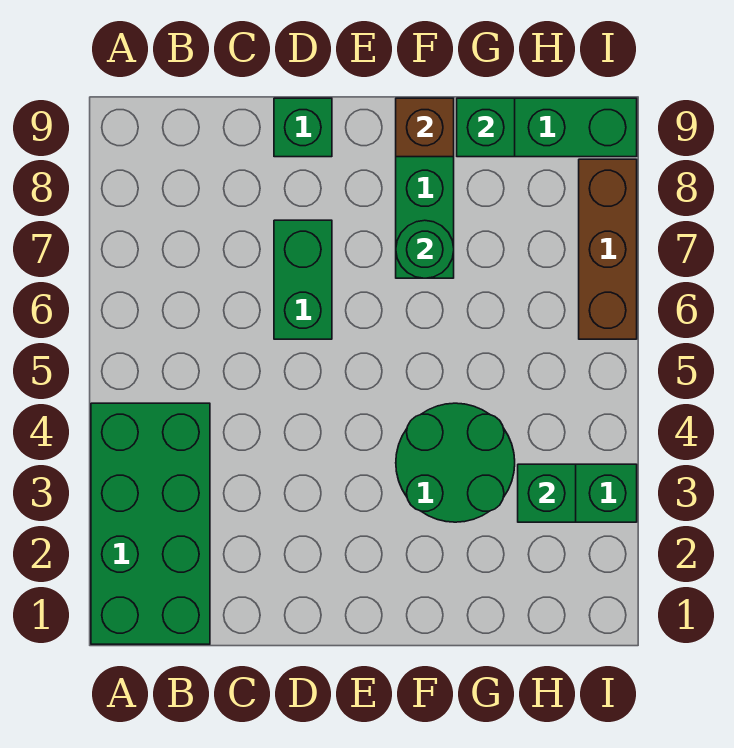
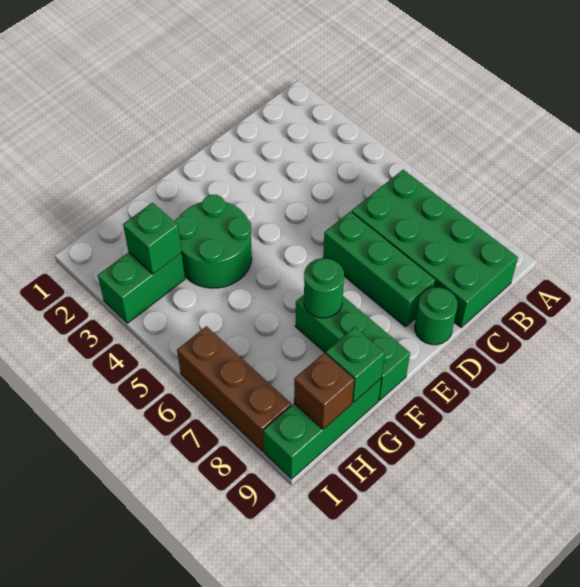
green brick A1:B4 level 1 -> green brick B6:C9 level 1
green brick D6:D7 level 1 -> green brick D6:D8 level 1
green brick D9 level 1 -> green round brick D9 level 1
brown brick F9 level 2 -> brown brick H9 level 2

